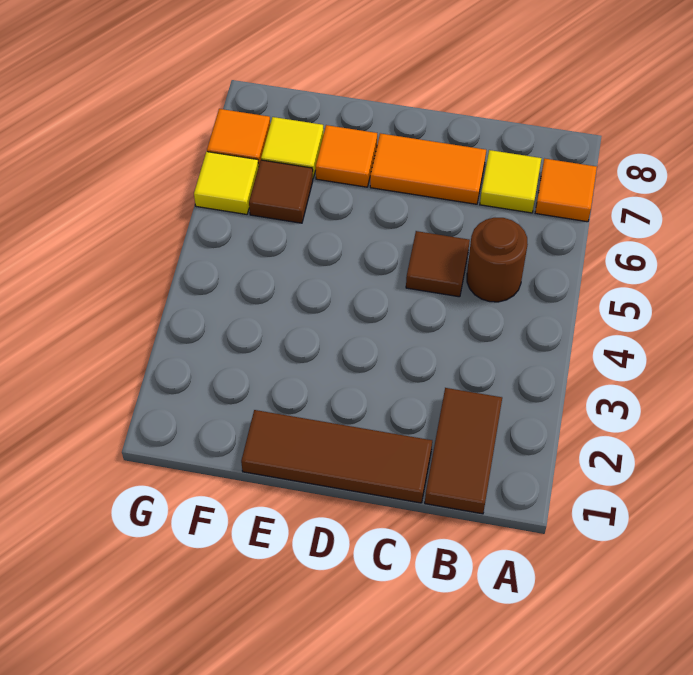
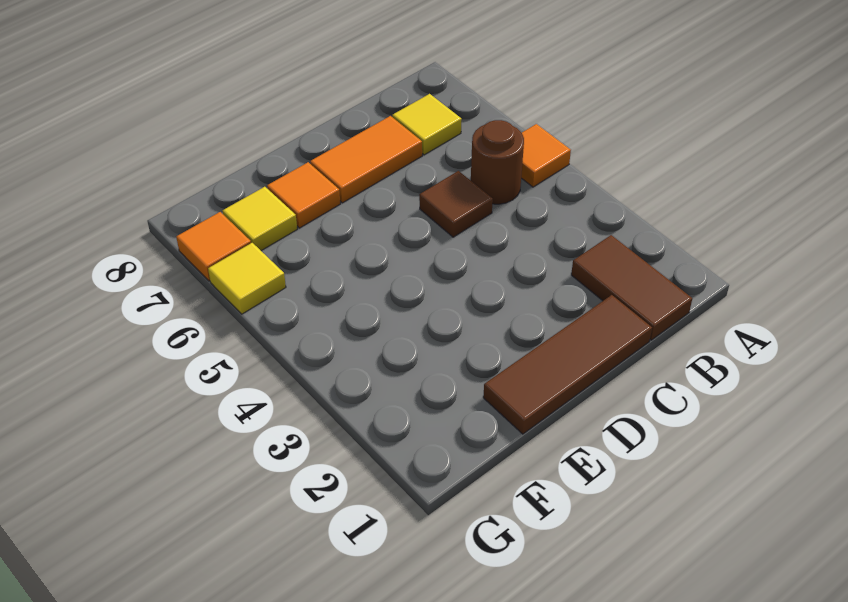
orange tile A7 level 1 -> orange tile A5 level 1
brown tile F6 level 1 -> none

